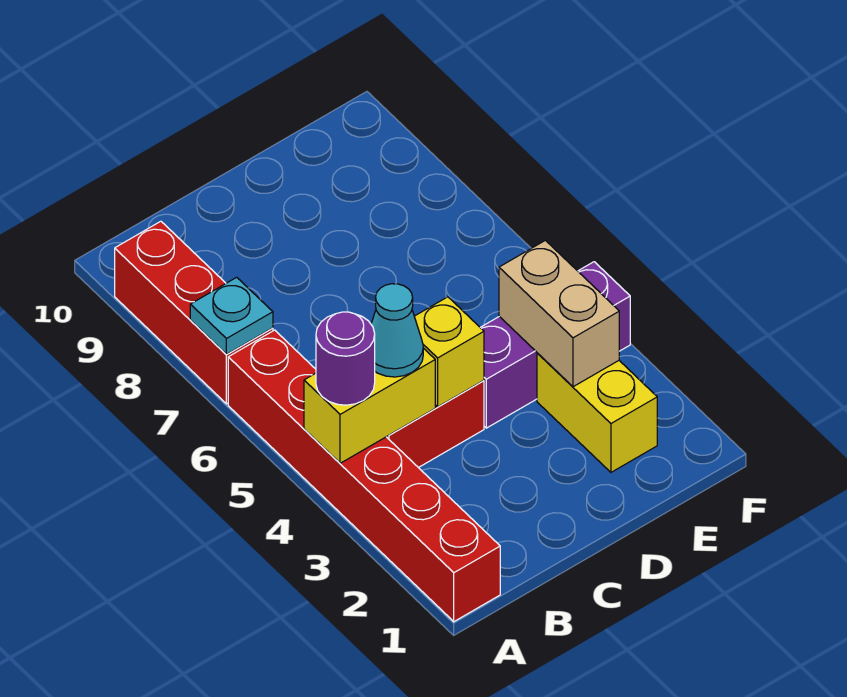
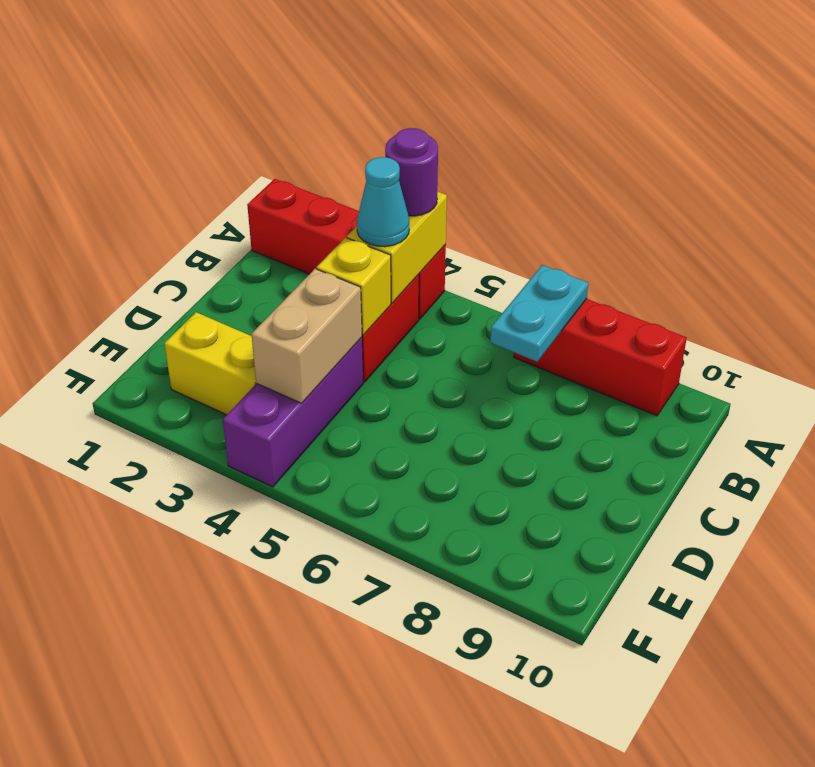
red brick A1:A6 level 1 -> red brick A1:A4 level 1
cyan plate A7 level 2 -> cyan plate A7:B7 level 2
tan brick E3:E4 level 2 -> tan brick D4:E4 level 2

